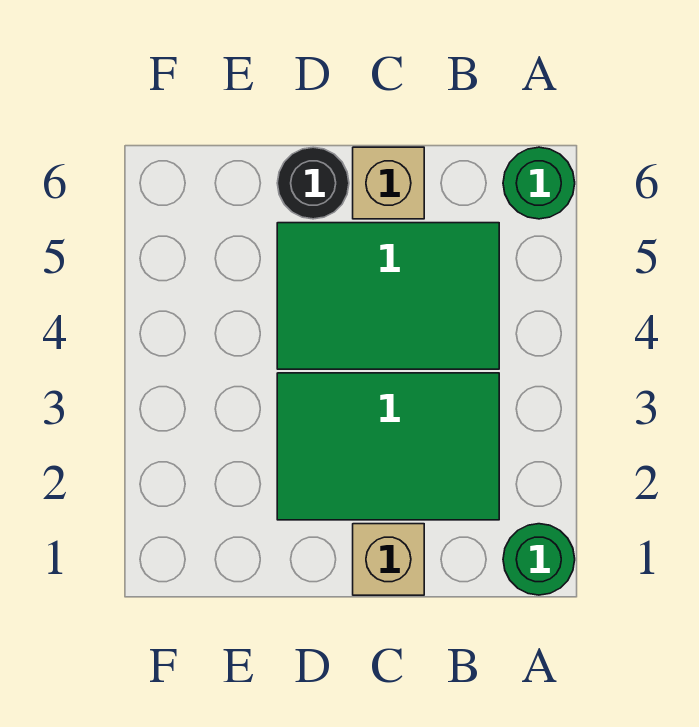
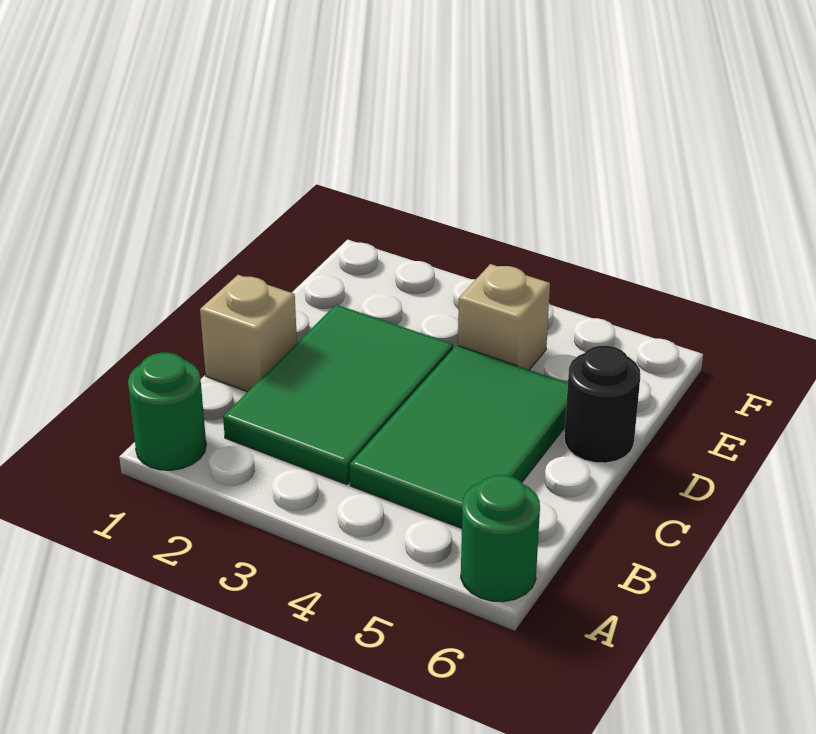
tan brick C6 level 1 -> tan brick E4 level 1

